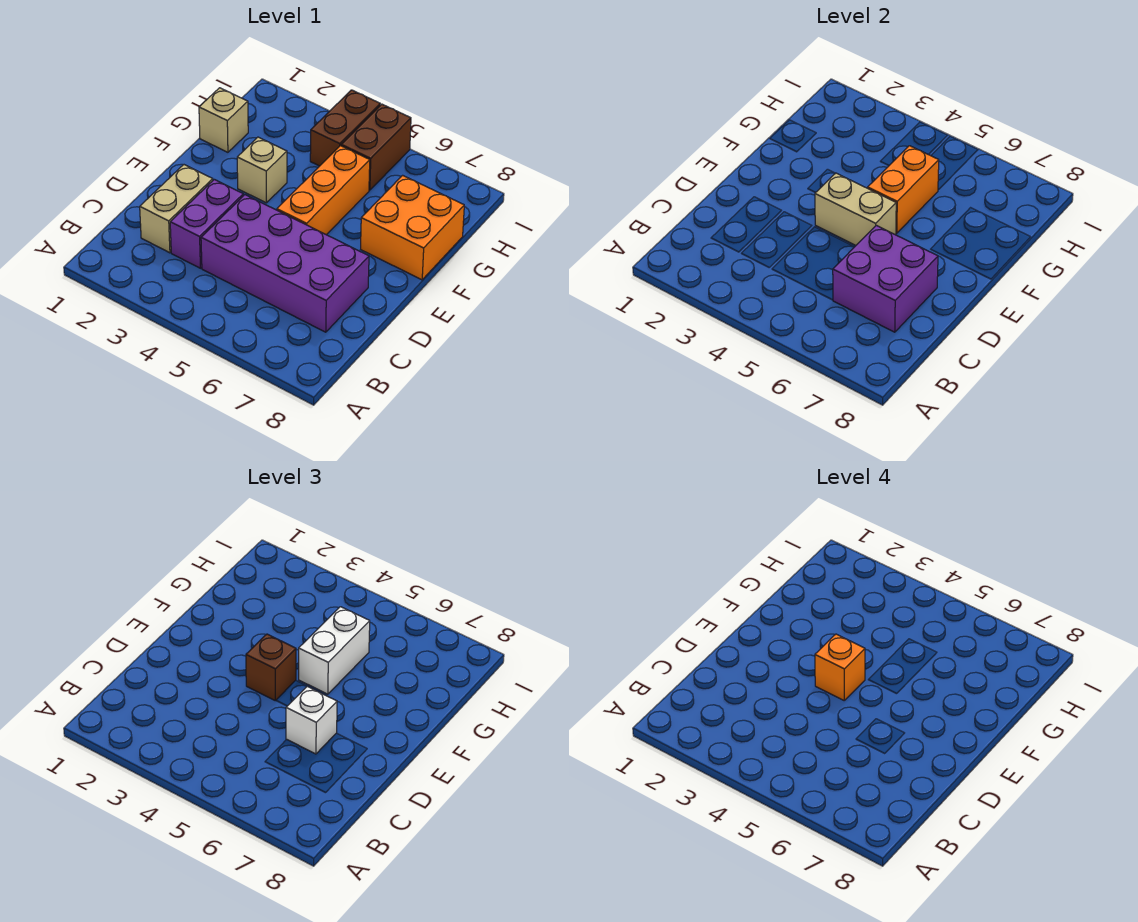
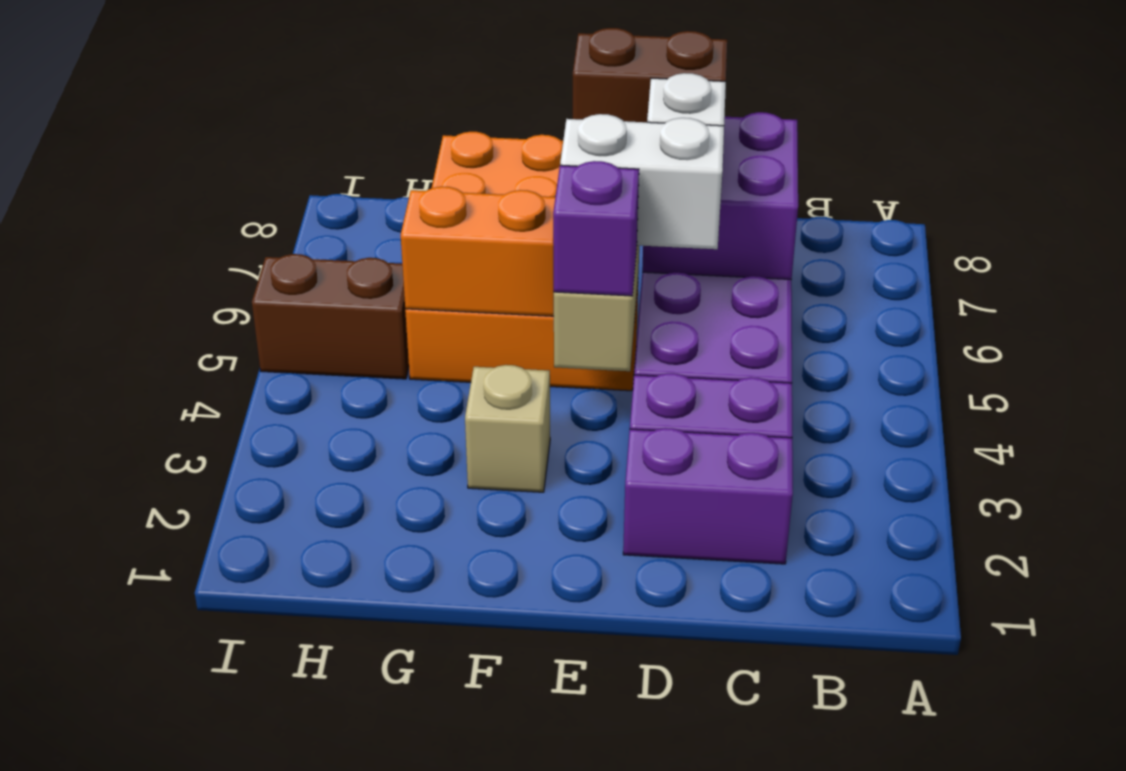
tan brick C2:D2 level 1 -> purple brick C2:D2 level 1
brown brick E4 level 3 -> purple brick E4 level 3
orange brick E4 level 4 -> none
white brick F5:G5 level 3 -> white brick D5:E5 level 3
tan brick G1 level 1 -> none
brown brick H4:I4 level 1 -> brown brick D7:E7 level 3

